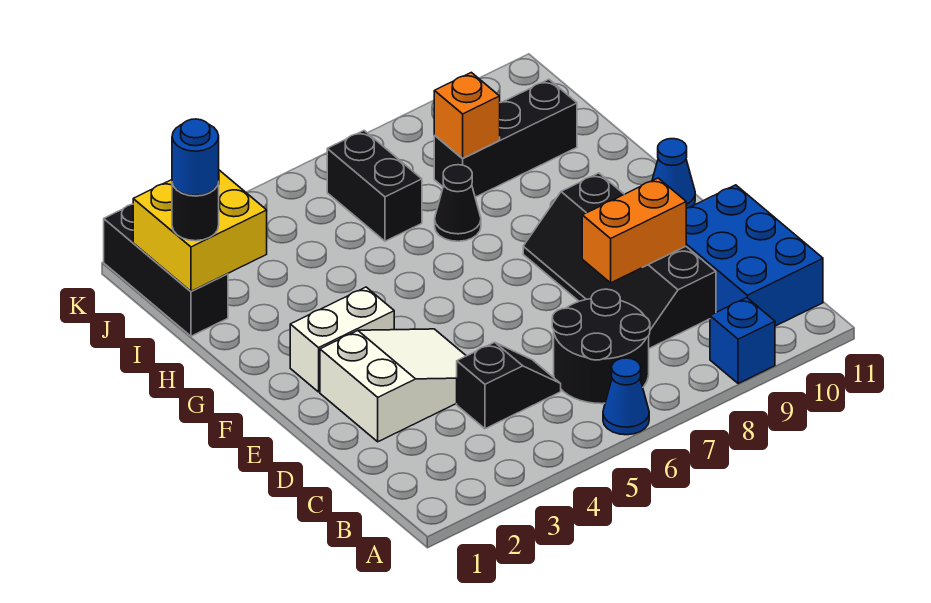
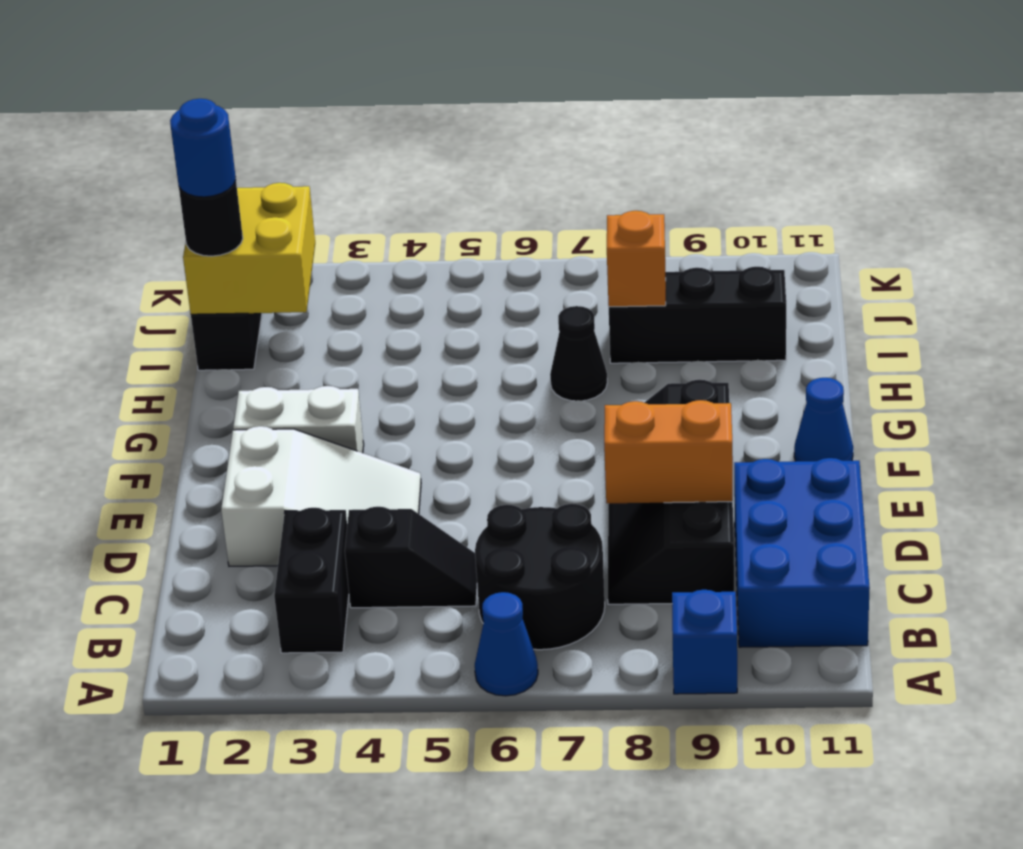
black brick I6:J6 level 1 -> black brick B3:C3 level 1

